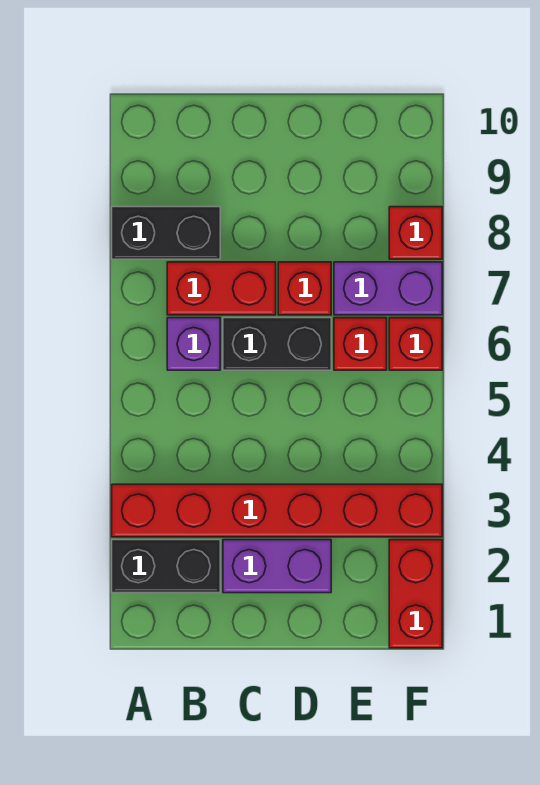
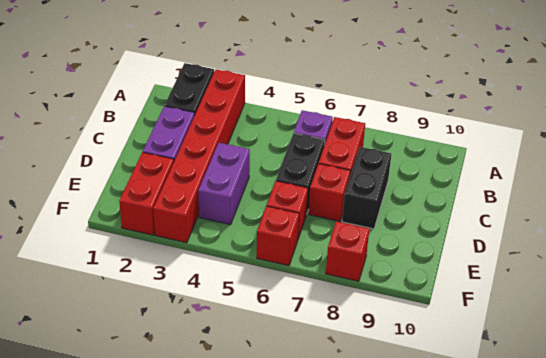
black brick A8:B8 level 1 -> black brick C8:D8 level 1
purple brick E7:F7 level 1 -> purple brick D4:E4 level 1
red brick F1:F2 level 1 -> red brick E2:F2 level 1

